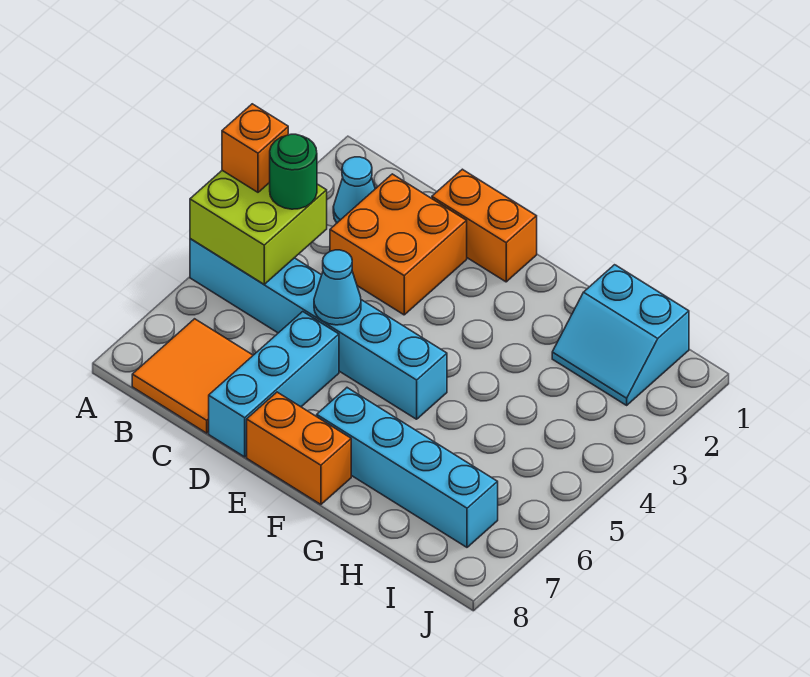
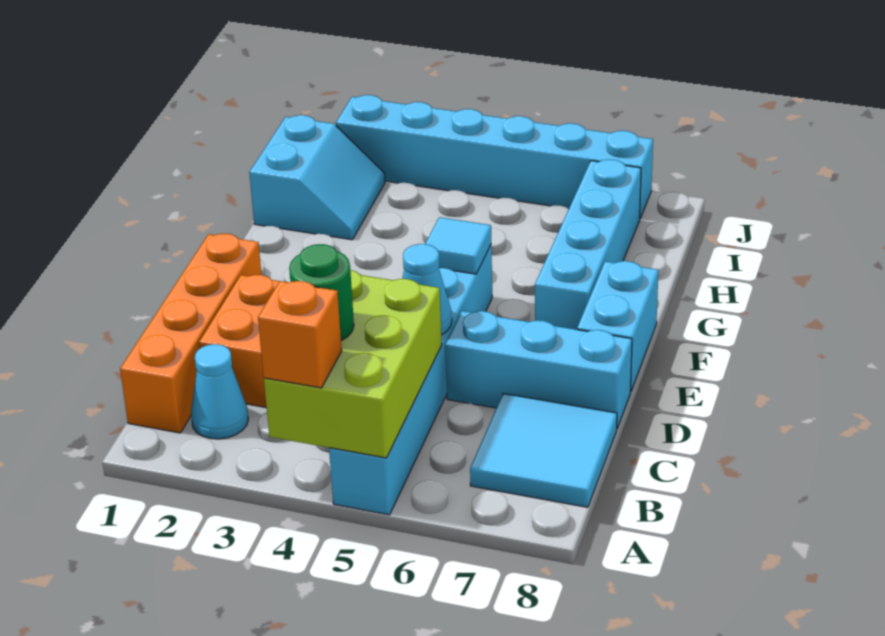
lime brick A4:B5 level 2 -> lime brick A4:C5 level 2
orange tile B7:C8 level 1 -> cyan tile B7:C8 level 1
orange brick D1:E1 level 1 -> orange brick B1:E1 level 1
orange brick E8:F8 level 1 -> cyan brick E8:F8 level 1
none -> cyan tile F5 level 2
none -> cyan brick J2:J7 level 1

